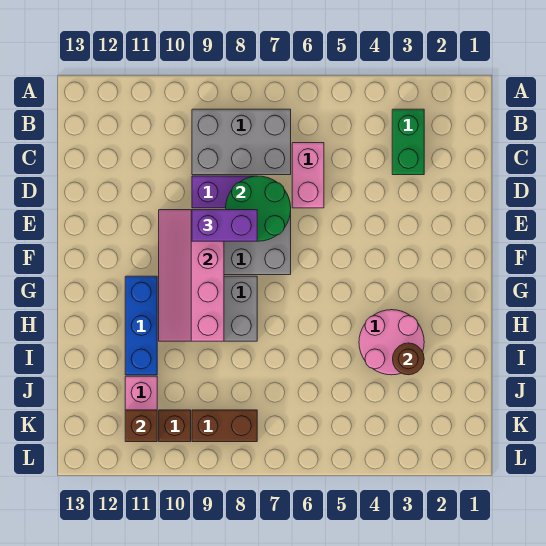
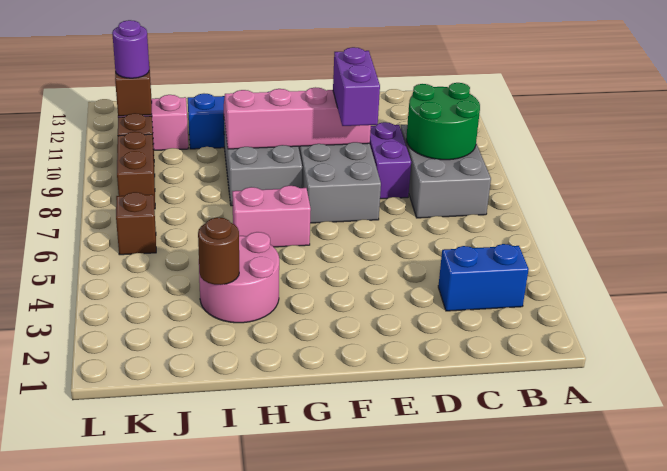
green brick B3:C3 level 1 -> blue brick B3:C3 level 1
pink brick C6:D6 level 1 -> pink brick G6:H6 level 1
green round brick D7:E8 level 2 -> green round brick B8:C9 level 2
none -> brown brick K6 level 1
none -> purple round brick K11 level 3

